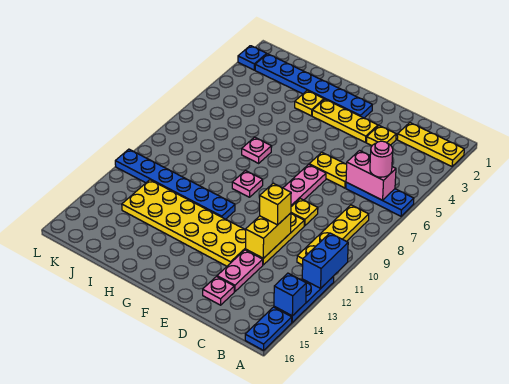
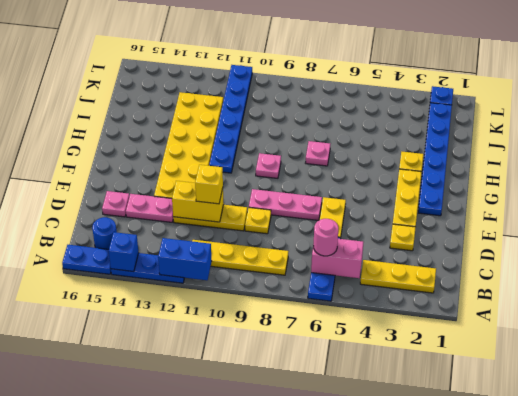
yellow plate A2:C2 level 1 -> yellow plate B2:B4 level 1
pink brick B6:C6 level 2 -> pink brick B5:B6 level 2
none -> blue round brick B15 level 1

